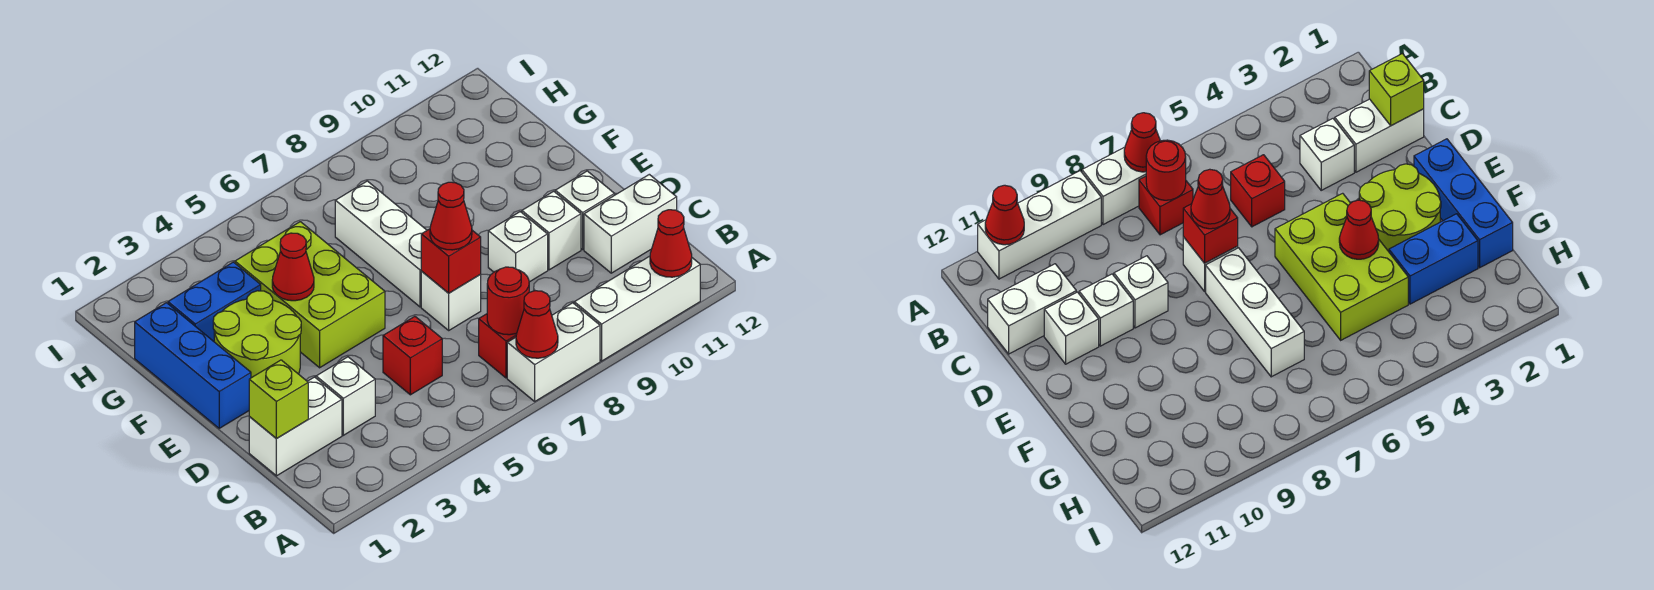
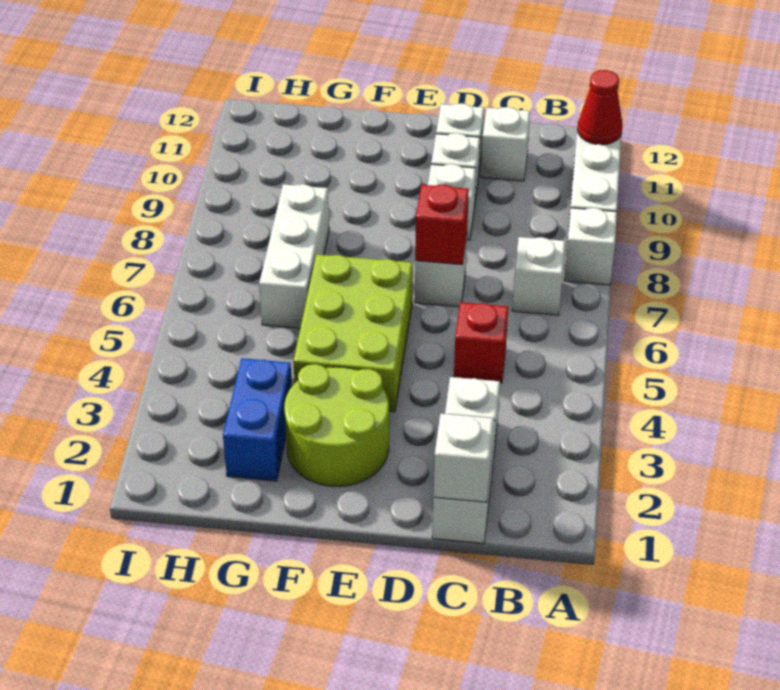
white brick A7:A8 level 1 -> white brick A8 level 1
red cone A7 level 2 -> none
red brick B7 level 1 -> white brick B7 level 1
red round brick B7 level 2 -> none
lime brick C1 level 2 -> white brick C1 level 2
white brick C11:C12 level 1 -> white brick C11 level 1
red cone D7 level 3 -> none
blue brick E1:G1 level 1 -> none
lime brick E4:G5 level 1 -> lime brick E4:F6 level 1
white brick E7:G7 level 1 -> white brick G6:G8 level 1
red cone F4 level 2 -> none

